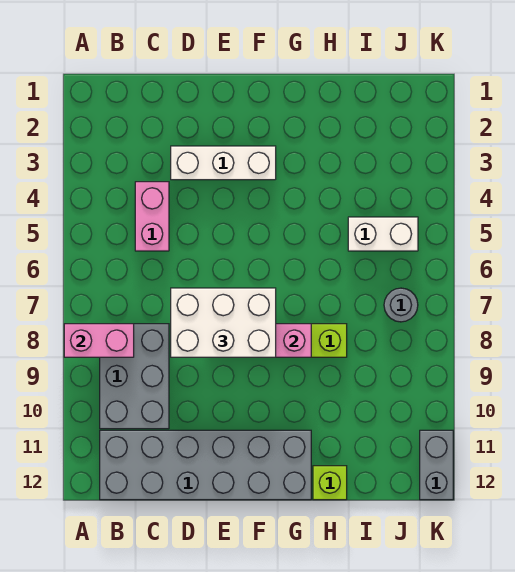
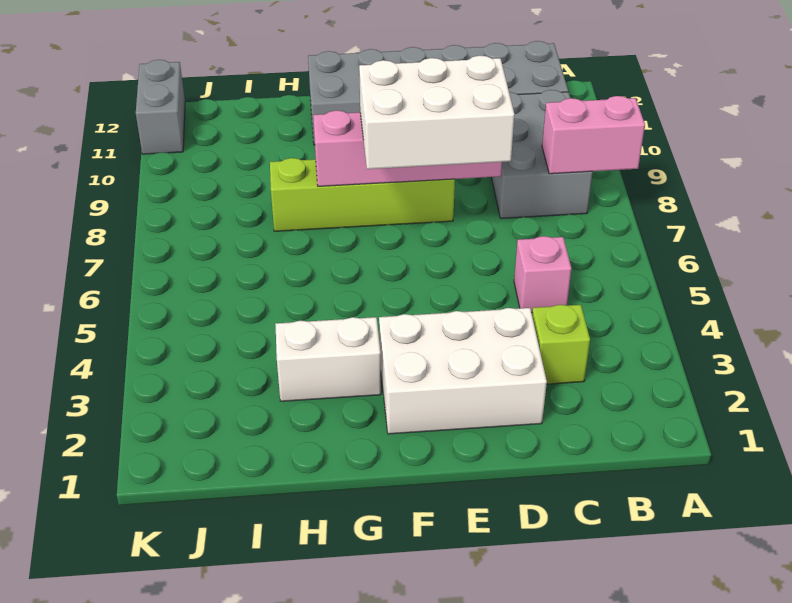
pink brick C4:C5 level 1 -> pink brick C5 level 1
white brick D3:F3 level 1 -> white brick D2:F3 level 1
lime brick H12 level 1 -> lime brick C3 level 1
white brick I5:J5 level 1 -> white brick G3:H3 level 1
grey round brick J7 level 1 -> none

